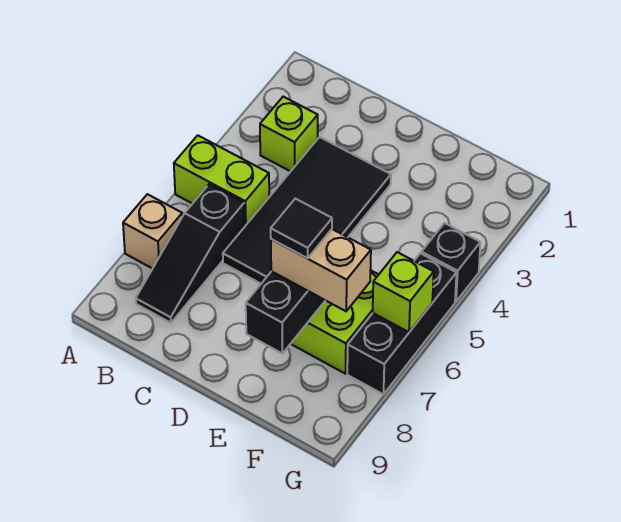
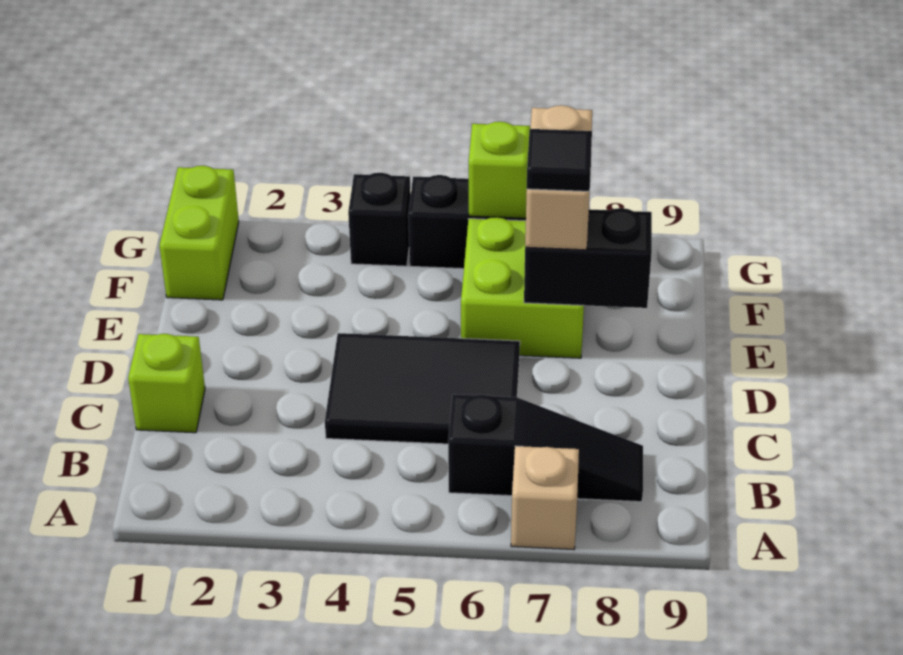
lime brick A5:B5 level 1 -> lime brick F1:G1 level 1
lime brick B3 level 1 -> lime brick C1 level 1
black tile C3:D6 level 1 -> black tile C4:D6 level 1

